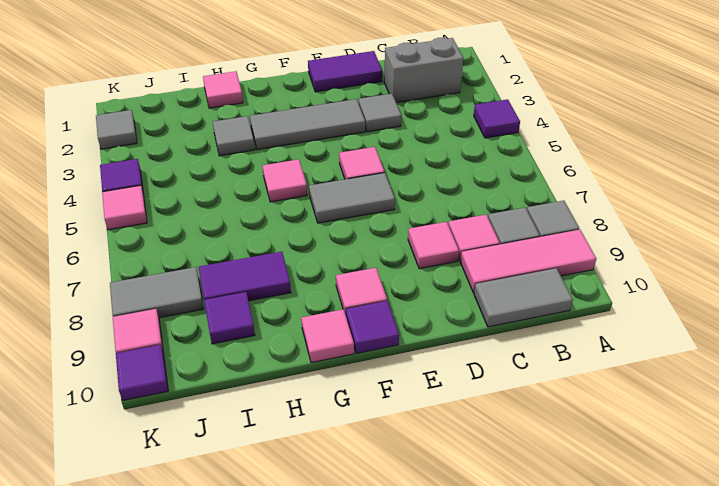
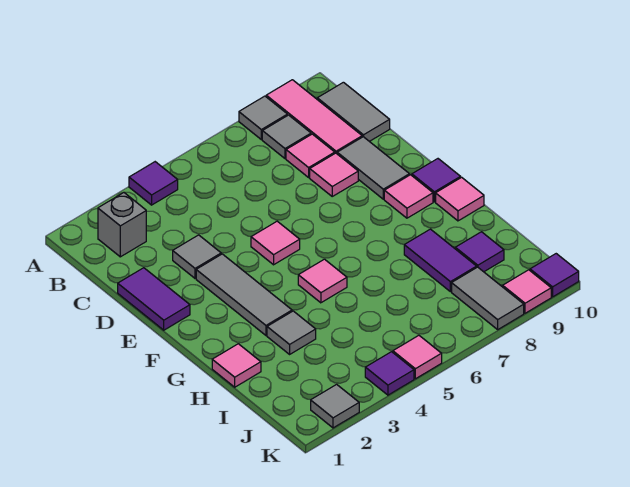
grey brick B2:C2 level 1 -> grey brick B2 level 1
grey tile E6:F6 level 1 -> grey tile D9:E9 level 1

